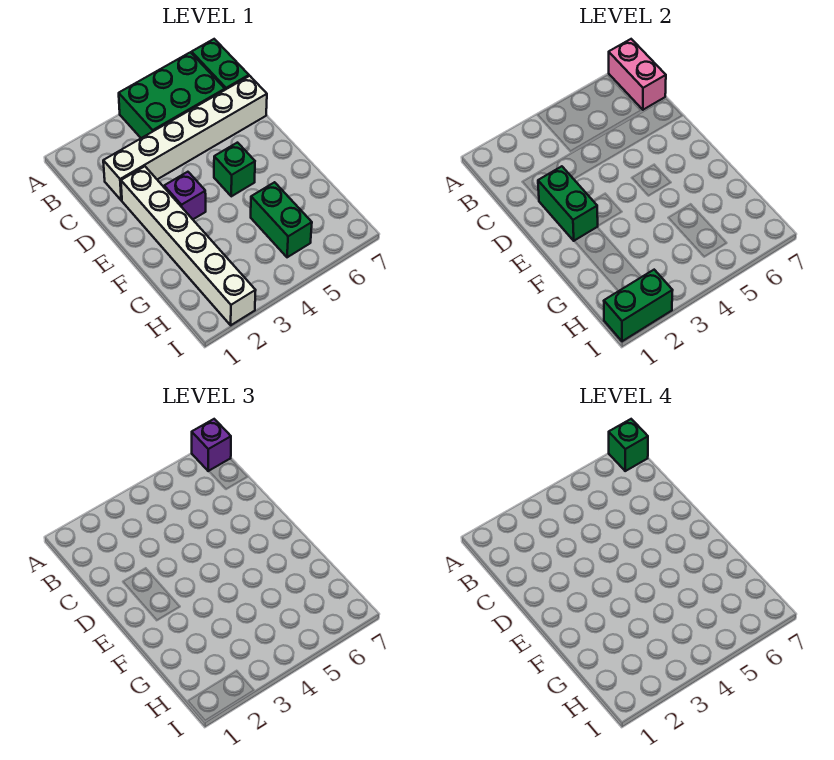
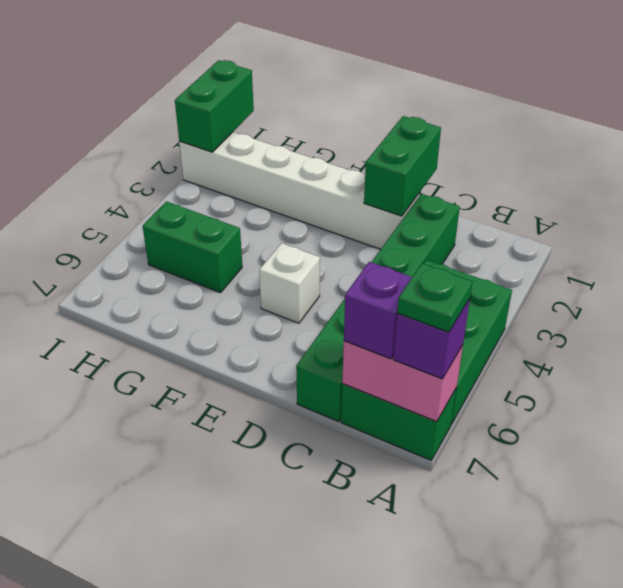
green brick A7 level 4 -> green plate A7 level 4
white brick C2:C7 level 1 -> green brick C2:C7 level 1
green brick D2:E2 level 2 -> green brick D1:D2 level 2
purple brick E3 level 1 -> purple brick B7 level 3
green brick E5 level 1 -> white brick E5 level 1

